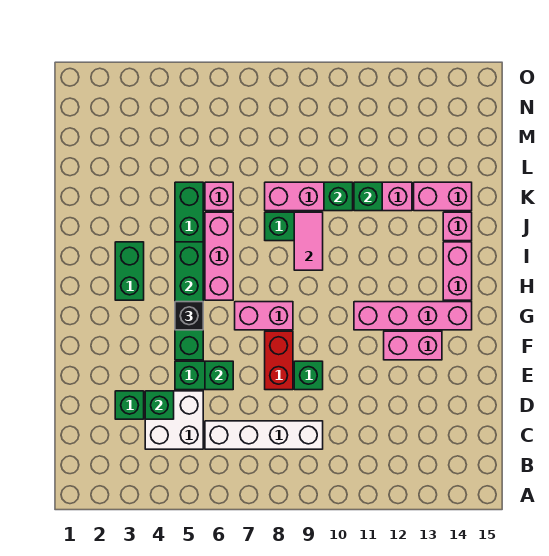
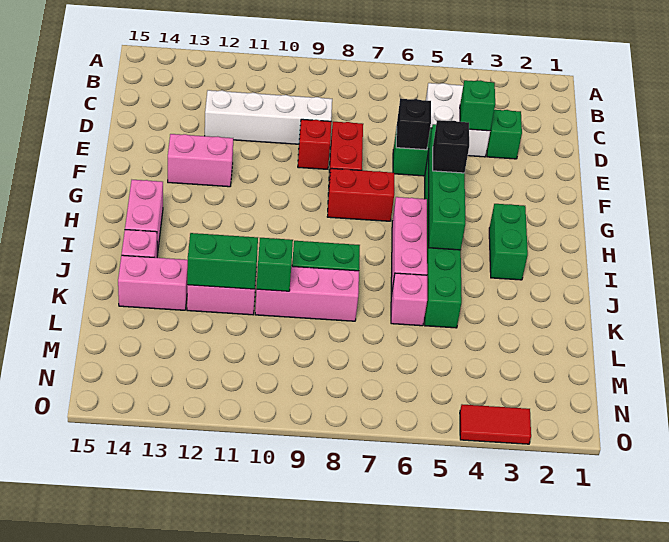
white brick C6:C9 level 1 -> white brick D9:D12 level 1
green brick E6 level 2 -> black brick E6 level 2
green brick E9 level 1 -> red brick E9 level 1
pink brick G7:G8 level 1 -> red brick G7:G8 level 1
pink brick G11:G14 level 1 -> none
pink tile I9:J9 level 2 -> none
green brick K11 level 2 -> green brick K11:K12 level 2
none -> red tile O3:O4 level 1

